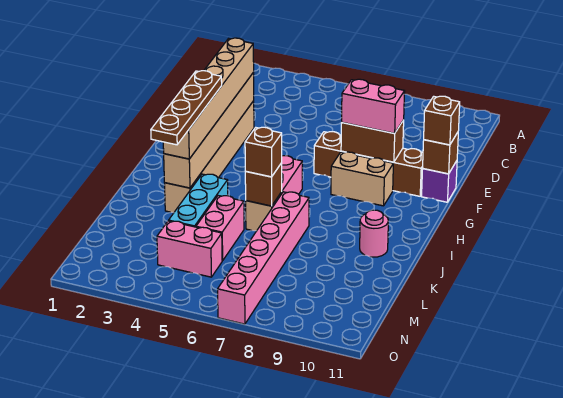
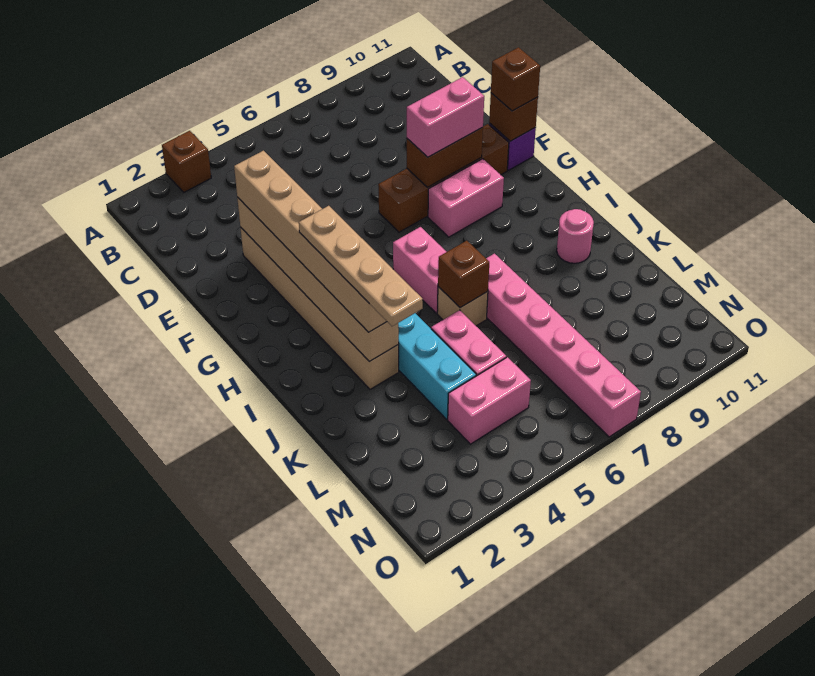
tan brick G8:G9 level 1 -> pink brick G8:G9 level 1
brown plate H3:K3 level 4 -> tan plate H3:K3 level 4
brown brick J6 level 3 -> brown brick A3 level 1

